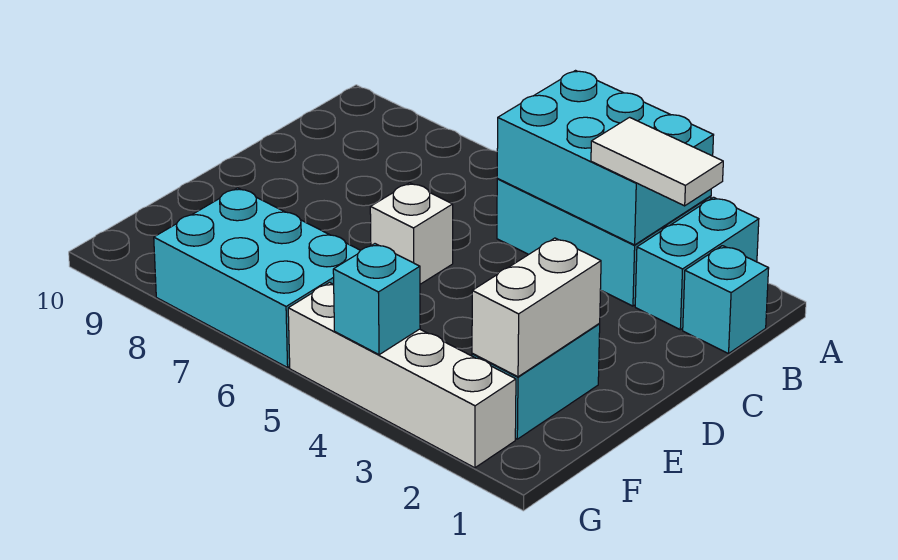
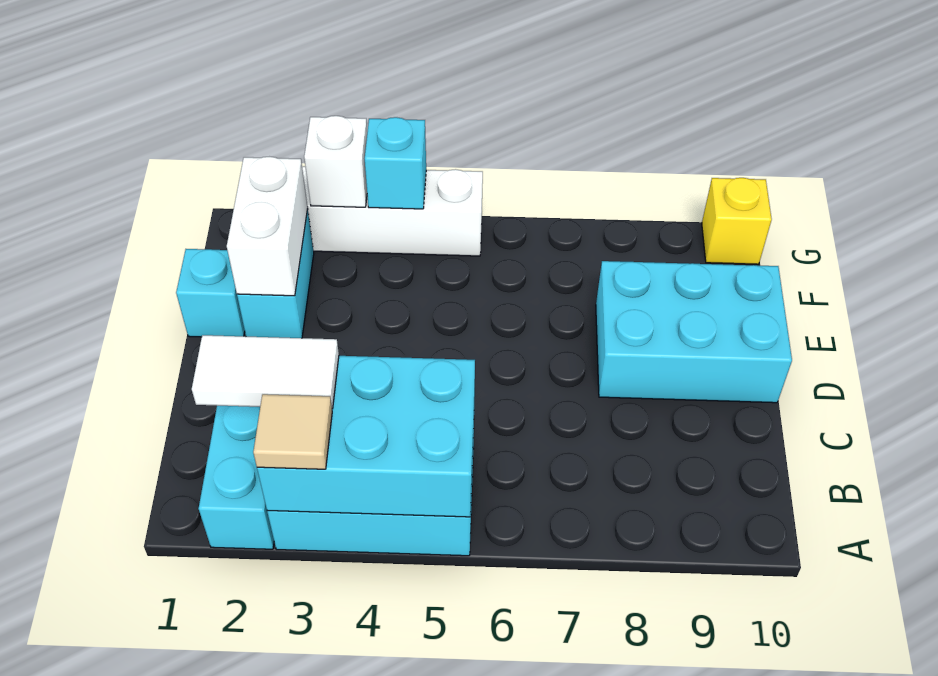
none -> tan tile A3 level 3
cyan brick B1 level 1 -> cyan brick E1 level 1
white brick D6 level 1 -> white brick G3 level 2
cyan brick F6:G8 level 1 -> cyan brick D8:E10 level 1
none -> yellow brick G10 level 1

